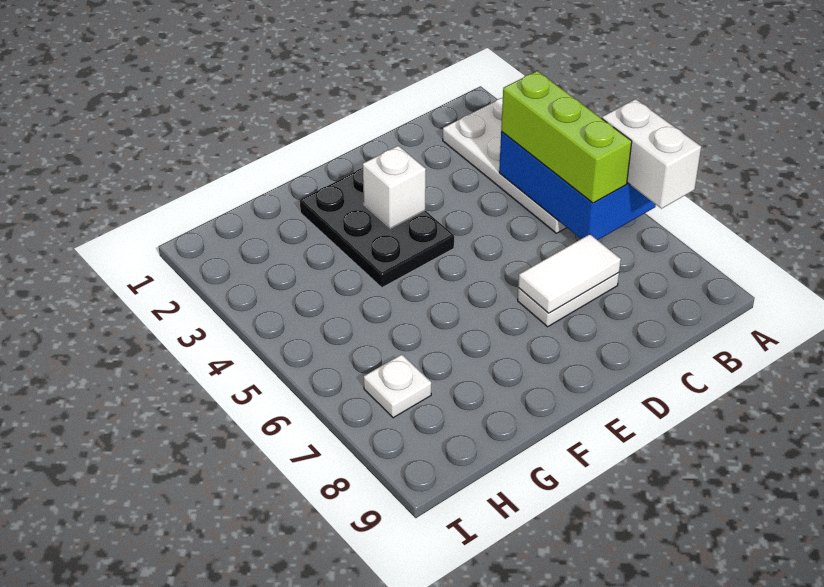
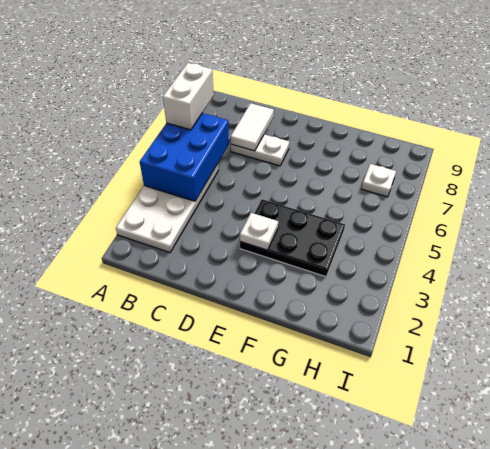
lime brick B4:B6 level 3 -> none
white tile C7:D7 level 2 -> white tile C7:C8 level 2
black plate E2:F4 level 1 -> black plate E3:G4 level 1
white brick E3 level 2 -> white plate E3 level 2

